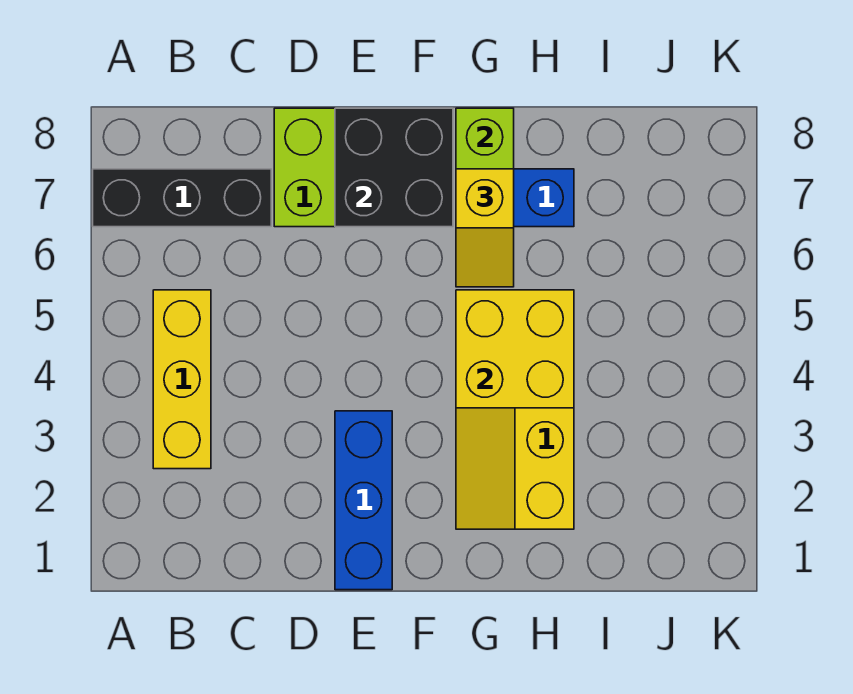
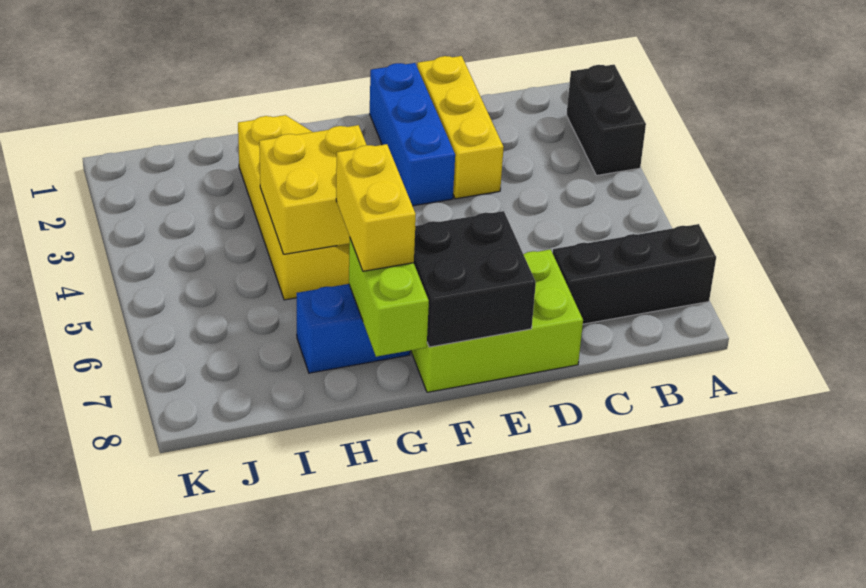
none -> black brick A2:A3 level 1
yellow brick B3:B5 level 1 -> yellow brick D1:D3 level 1
yellow slope G6:G7 level 3 top 7 -> yellow brick G6:G7 level 3

